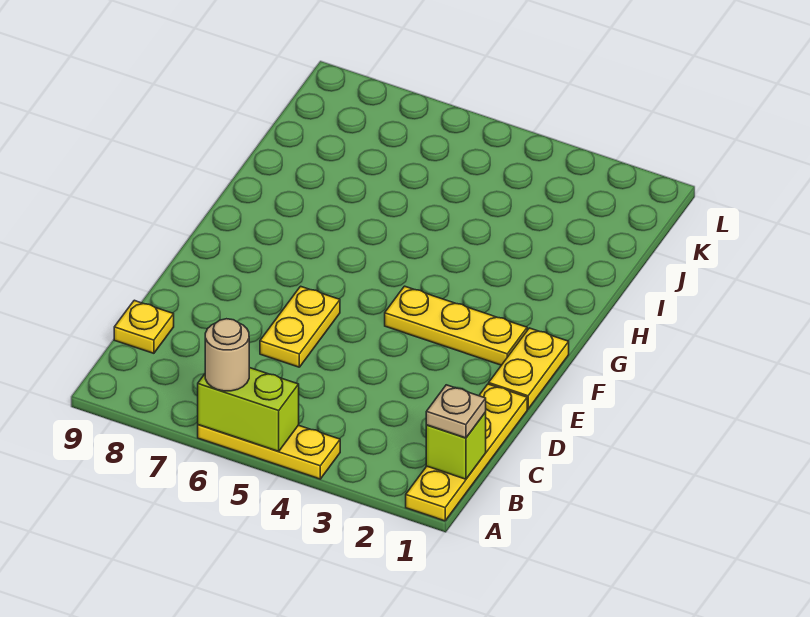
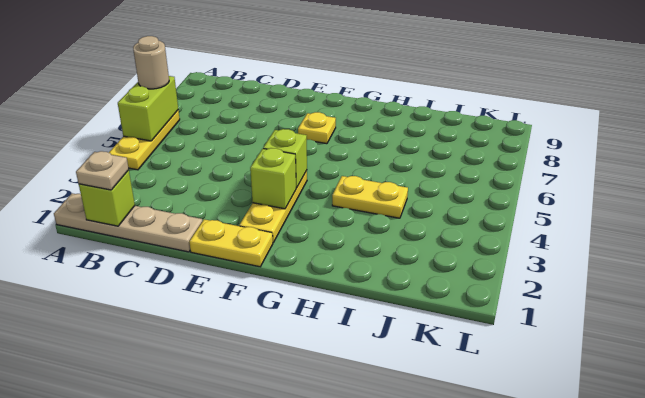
yellow plate A1:D1 level 1 -> tan plate A1:D1 level 1
yellow plate C9 level 1 -> yellow plate F7 level 1
yellow plate D6:E6 level 1 -> yellow plate H4:I4 level 1
none -> lime brick F3 level 2
none -> lime brick F4 level 2

